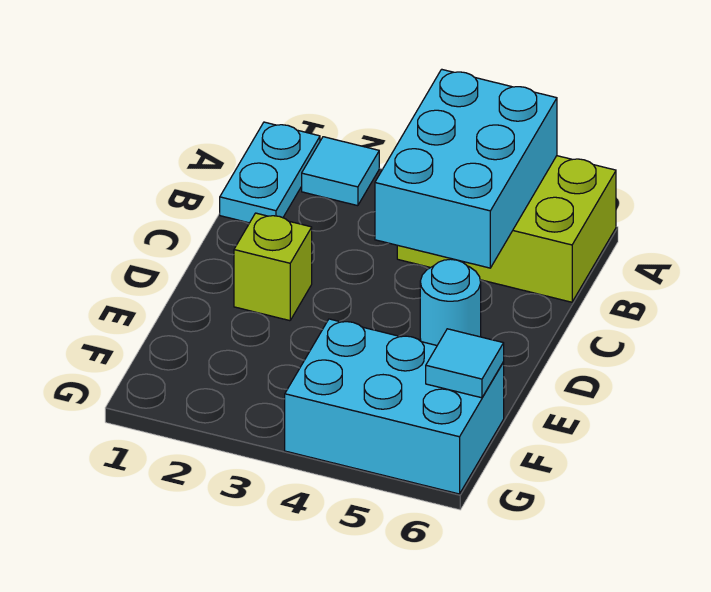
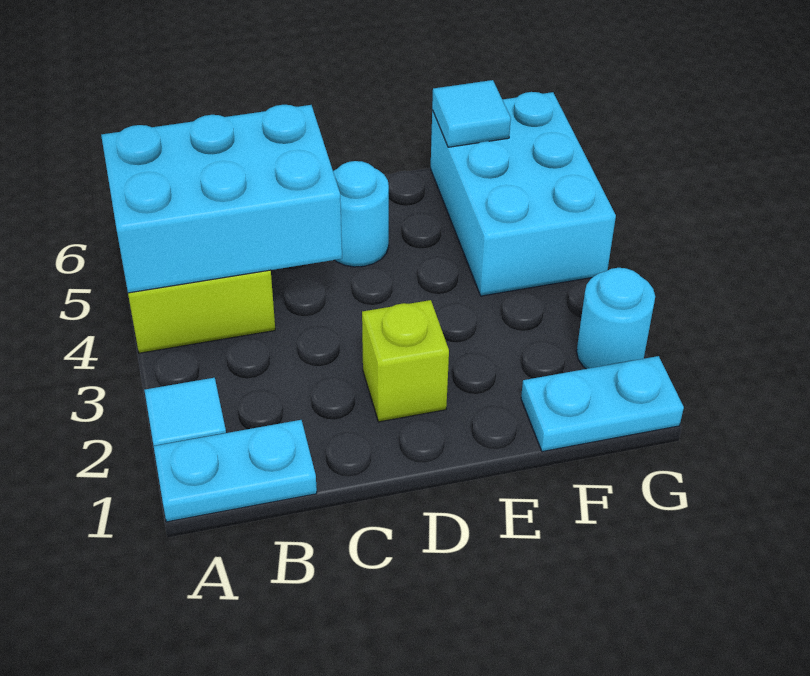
none -> cyan plate F1:G1 level 1
none -> cyan round brick G2 level 1

